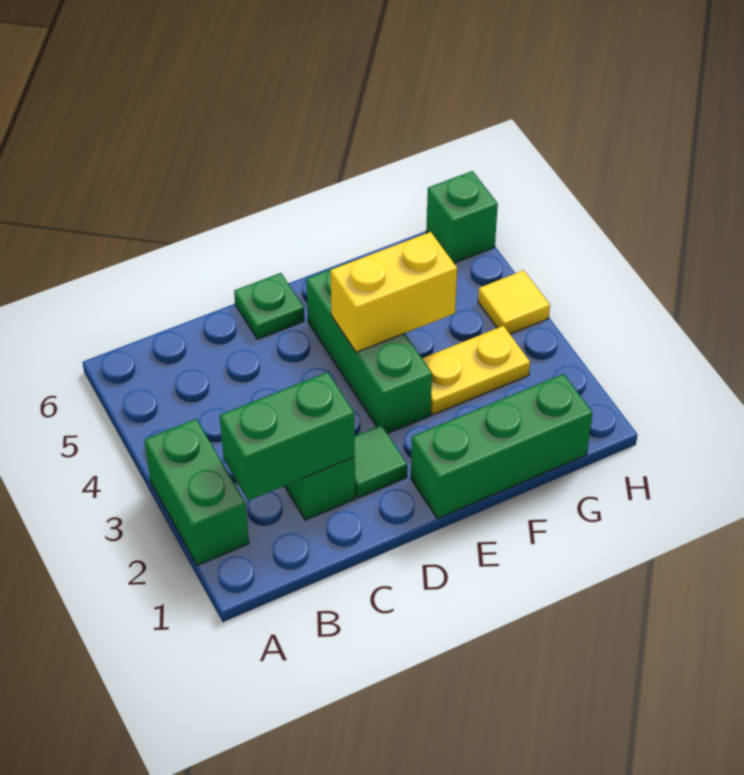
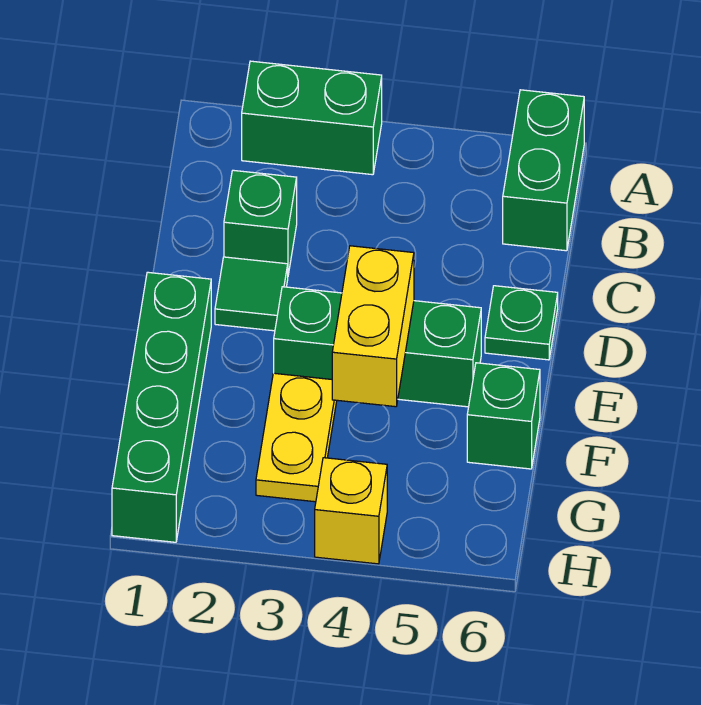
green brick B2:C2 level 2 -> green brick A6:B6 level 1
green brick E1:G1 level 1 -> green brick E1:H1 level 1
yellow tile H4 level 1 -> yellow brick H4 level 1
green brick H6 level 1 -> green brick F6 level 1

